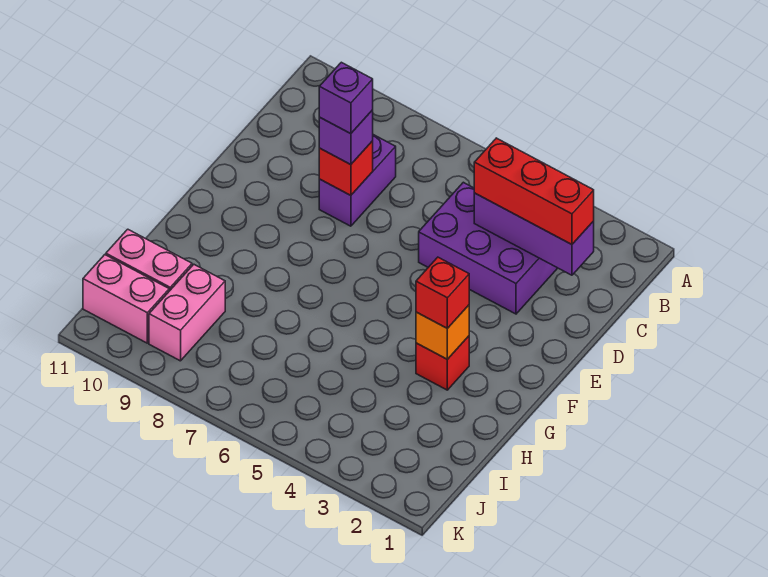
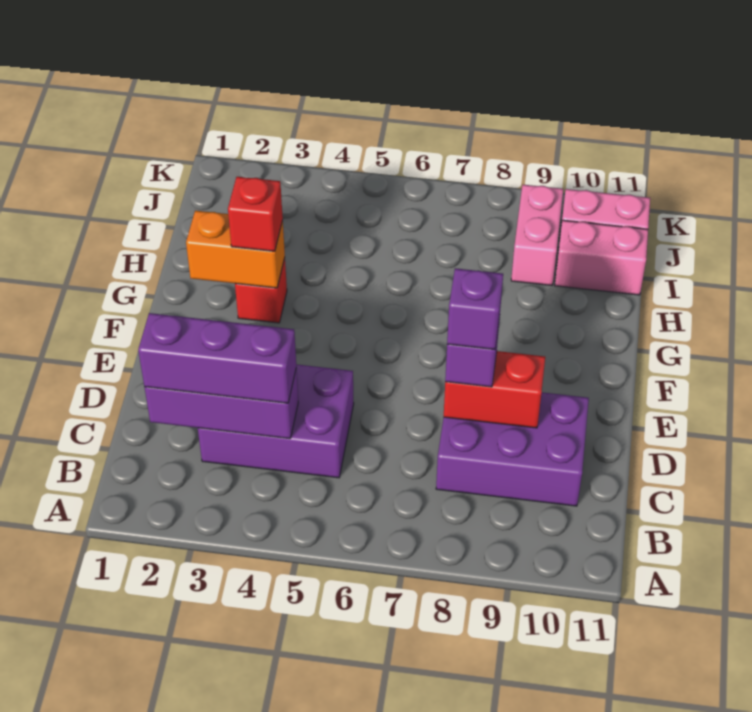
red brick C2:C4 level 3 -> purple brick C2:C4 level 3
purple brick C8:D8 level 1 -> purple brick C8:D10 level 1
red brick D8 level 2 -> red brick D8:D9 level 2
orange brick G3 level 2 -> orange brick G2:G3 level 2

